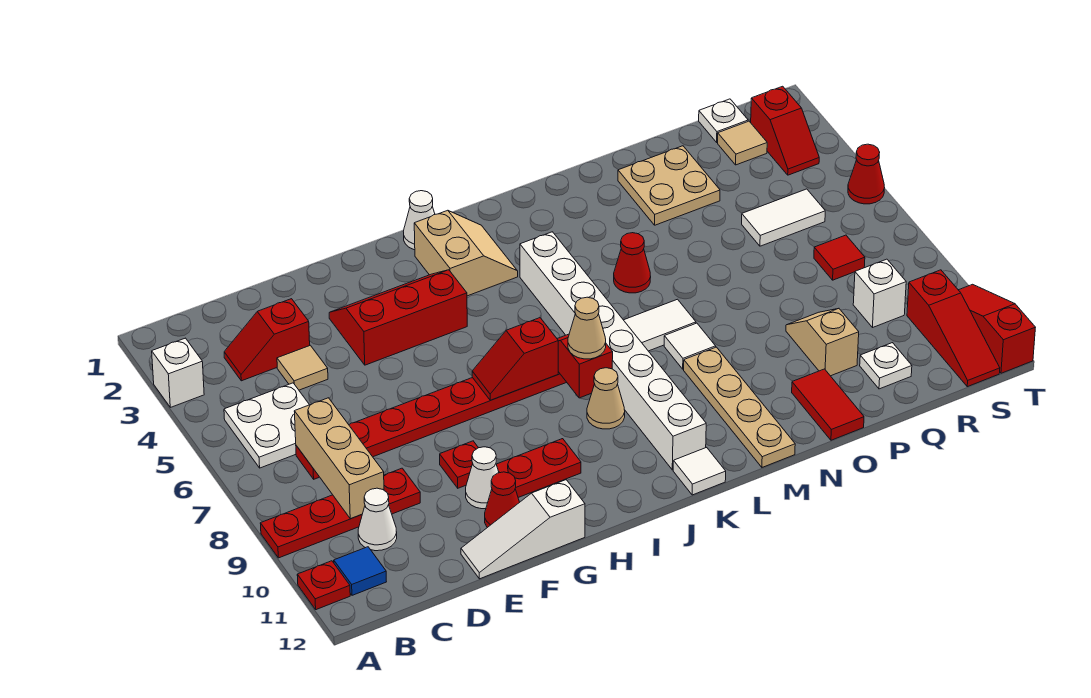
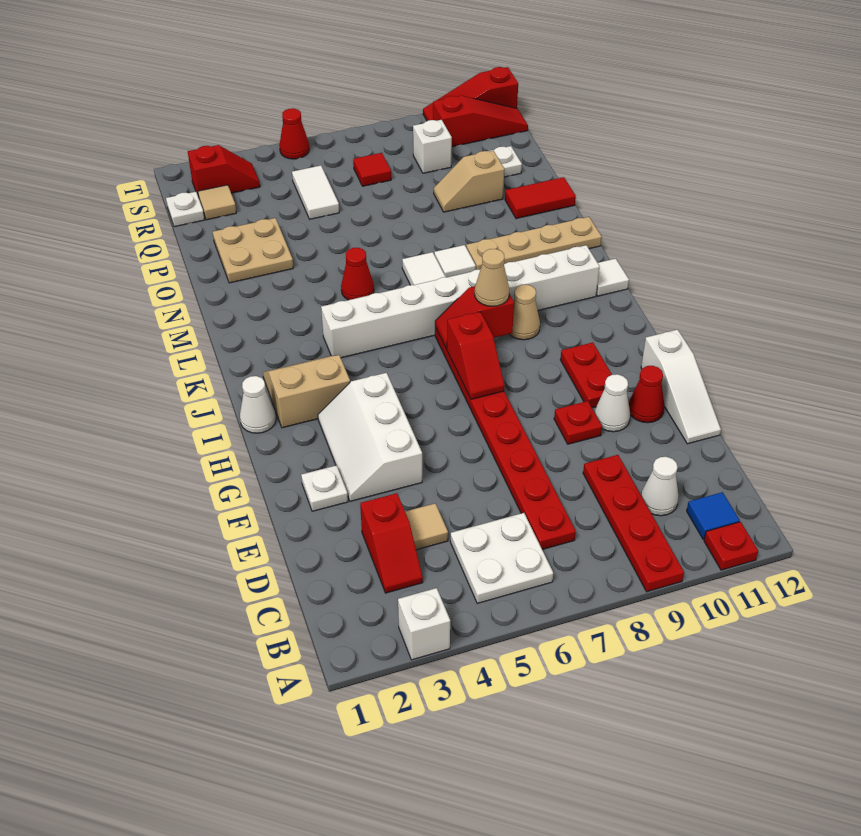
tan brick C7:C9 level 2 -> none
none -> white plate F2 level 1
red slope F3:H4 level 1 top 4 -> white slope F3:H4 level 1 top 4

